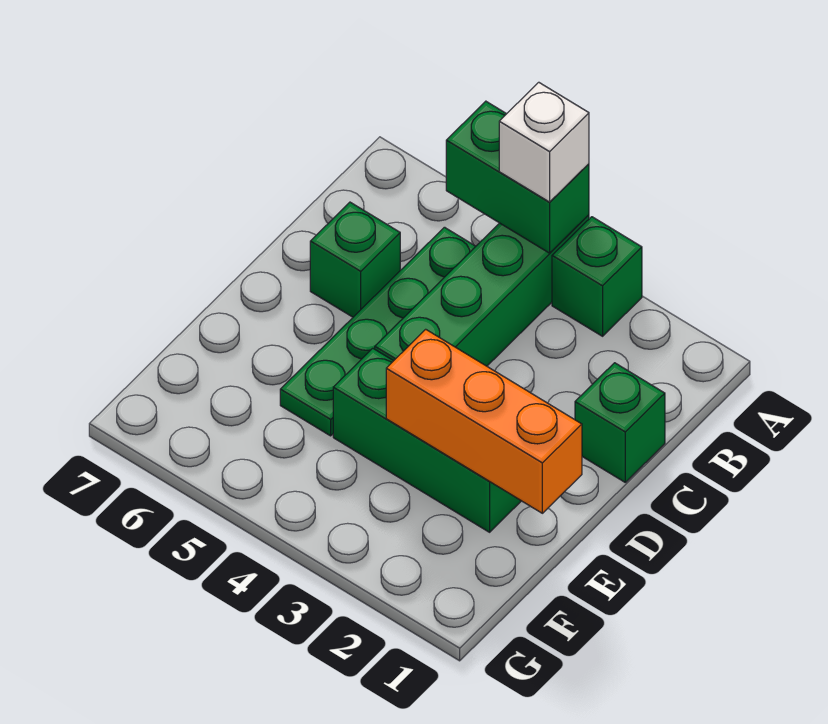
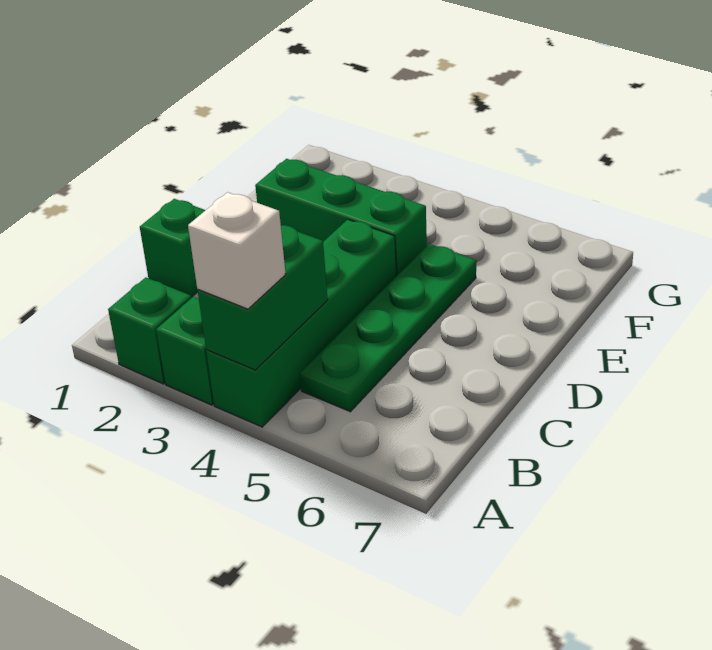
green brick A4:A5 level 2 -> green brick A4:B4 level 2
green brick C6 level 1 -> green brick A2 level 1
orange brick E1:E3 level 2 -> none

